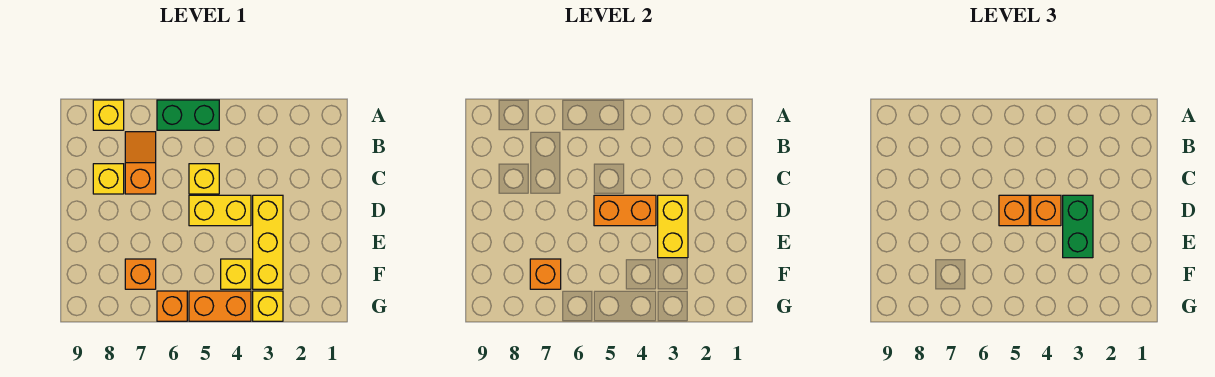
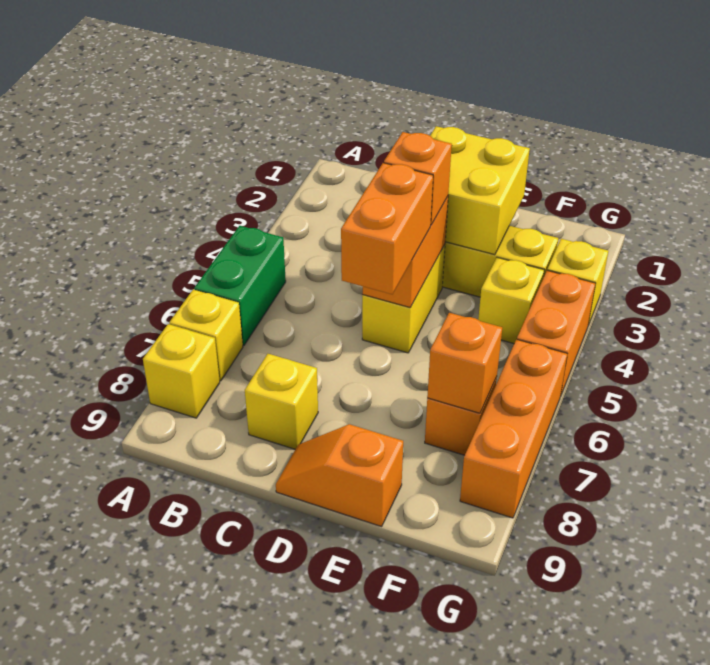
orange slope B7:C7 level 1 top C -> orange slope D9:E9 level 1 top E
yellow brick C5 level 1 -> yellow brick A7 level 1
yellow brick D3:E3 level 2 -> yellow brick D2:E3 level 2
green brick D3:E3 level 3 -> none
orange brick D5 level 3 -> orange brick D5:D6 level 3
orange brick G6 level 1 -> orange brick G6:G8 level 1

